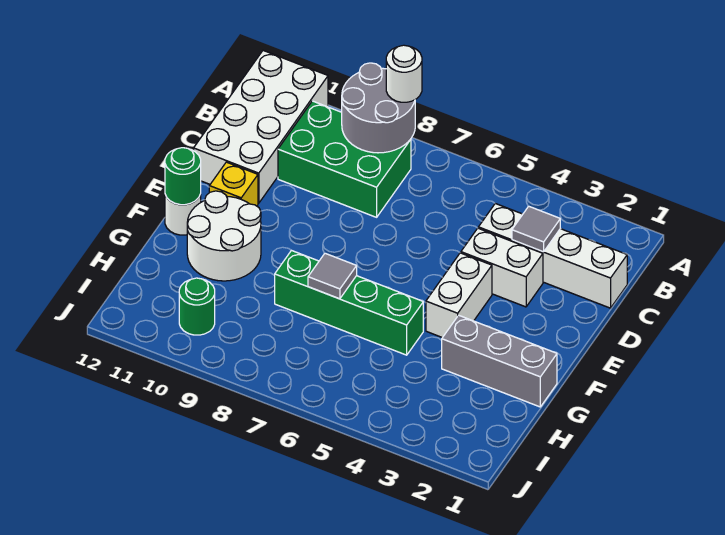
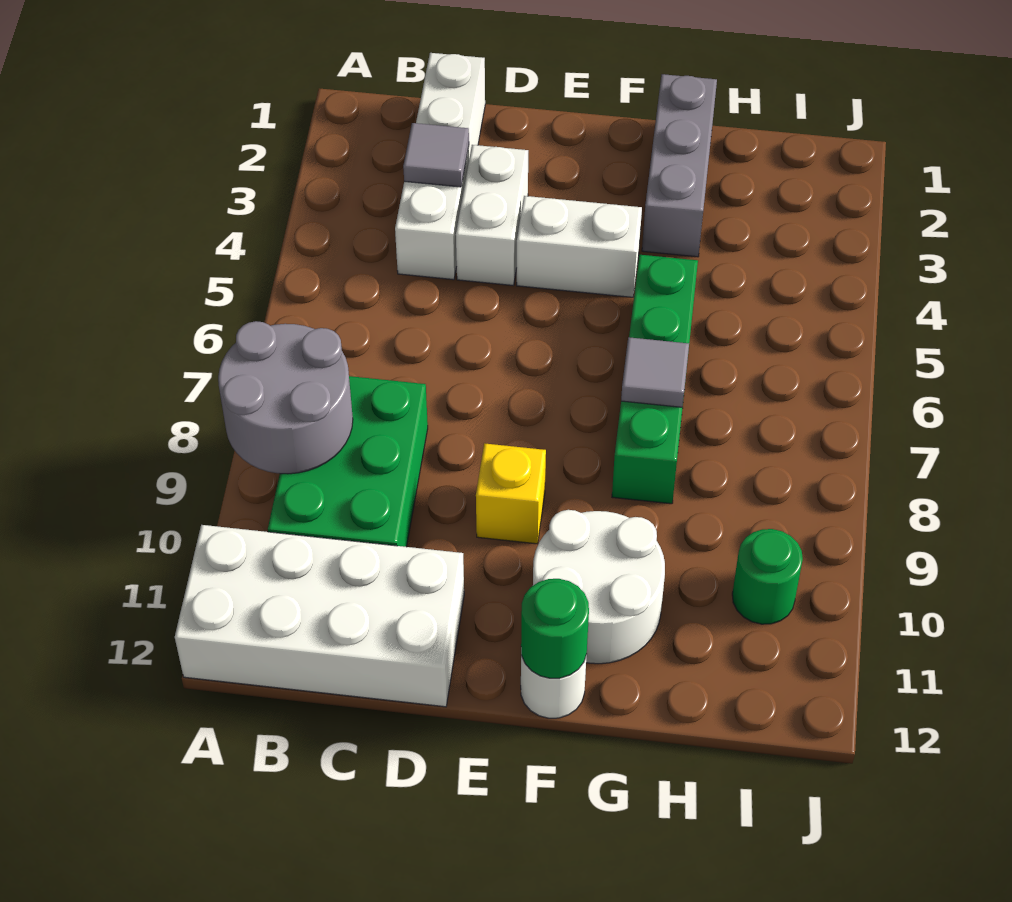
white round brick A8 level 3 -> none
yellow brick E11 level 1 -> yellow brick E9 level 1

